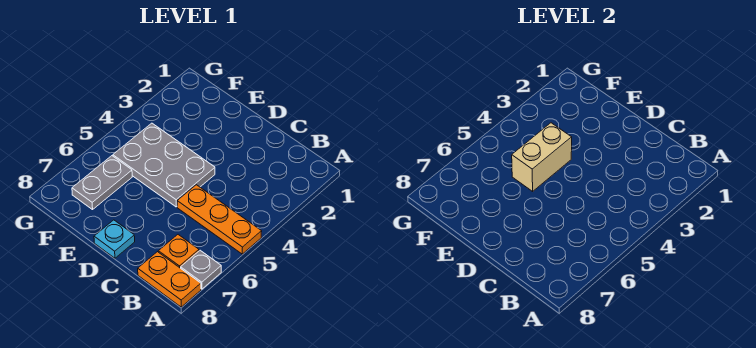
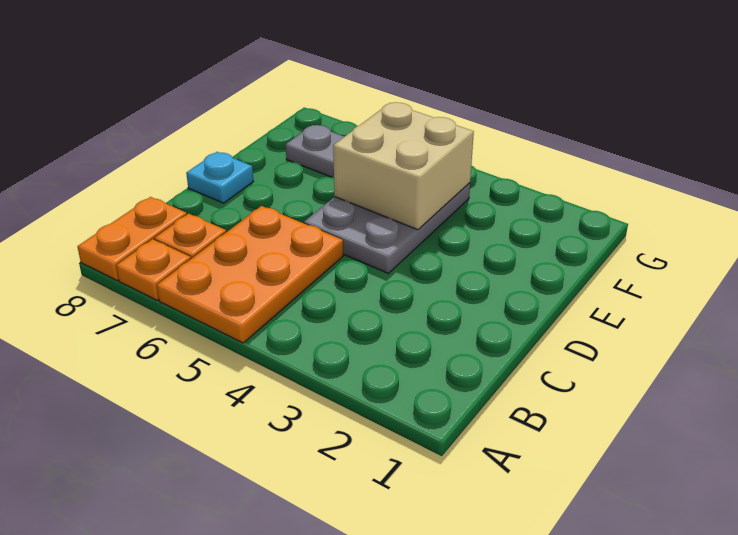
orange plate A5:C5 level 1 -> orange plate A5:C6 level 1
grey plate A7 level 1 -> orange plate A7 level 1
tan brick E4:E5 level 2 -> tan brick E4:F5 level 2

